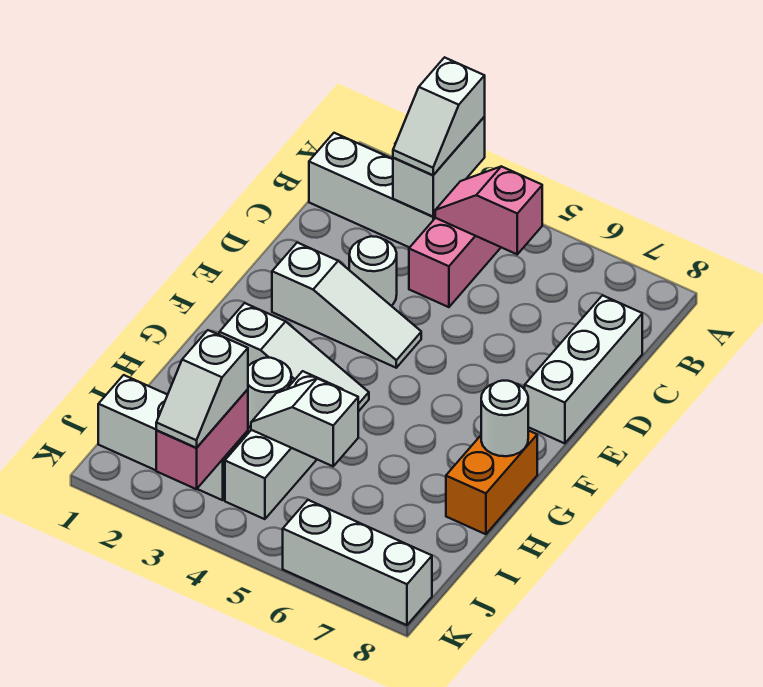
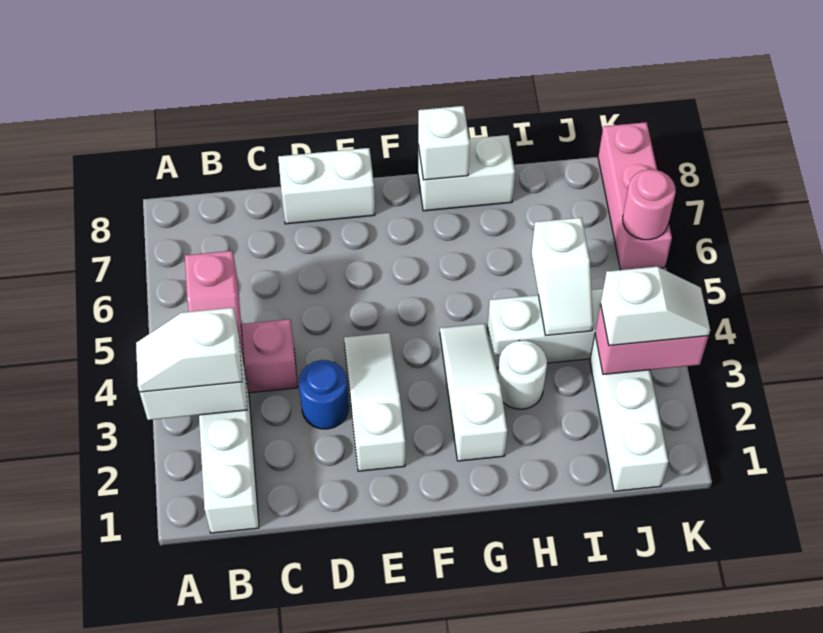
white slope A3:B3 level 3 top A -> white slope A3:B3 level 3 top B
white brick C8:E8 level 1 -> white brick D8:E8 level 1
white round brick D3 level 1 -> blue round brick D3 level 1
orange brick G8:H8 level 1 -> white brick G8:H8 level 1
white round brick G8 level 2 -> white brick G8 level 2
white brick K6:K8 level 1 -> pink brick K6:K8 level 1
none -> pink round brick K6 level 2

